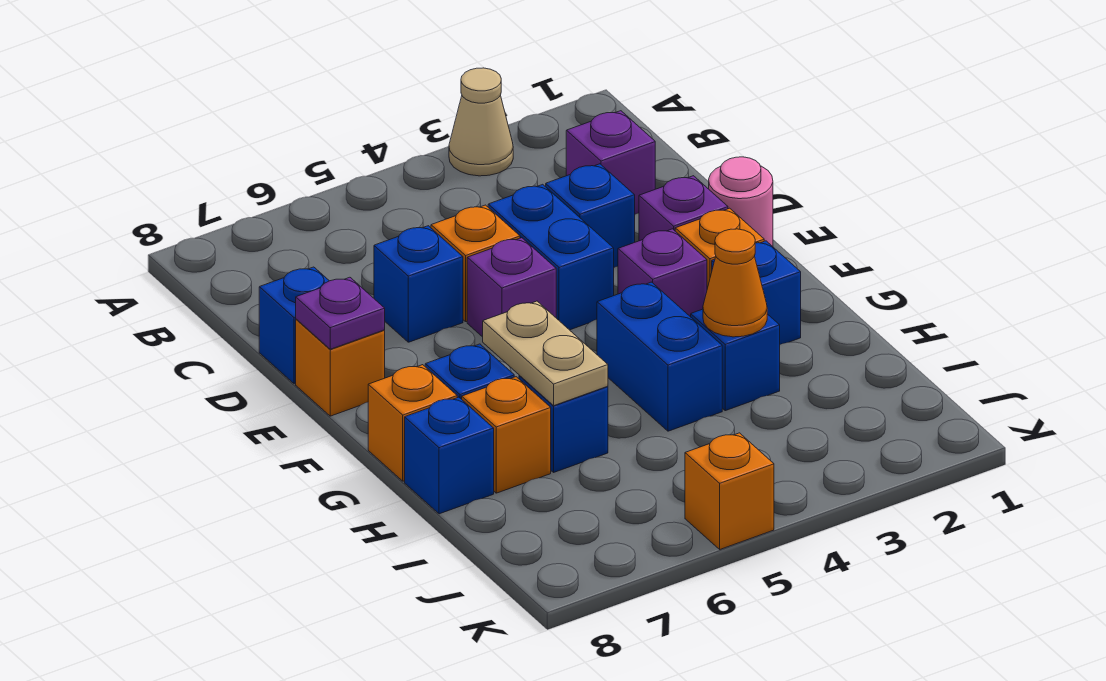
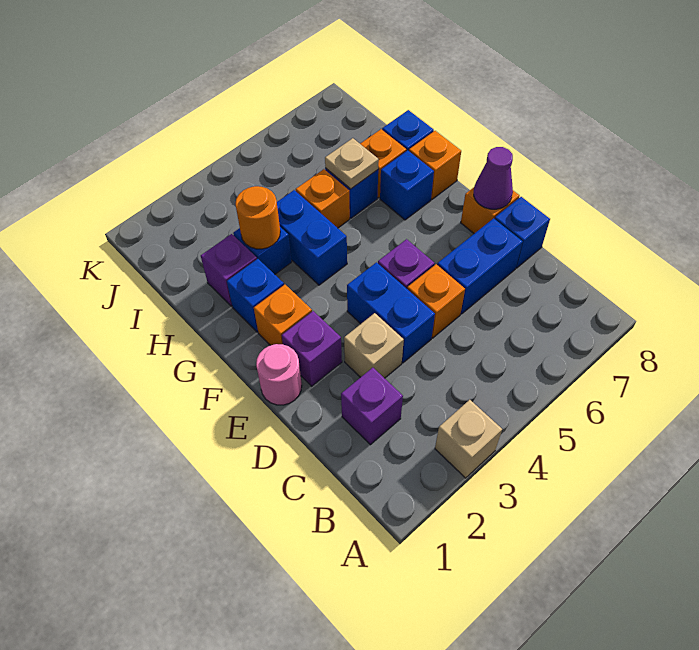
tan cone A3 level 1 -> tan brick A3 level 1
blue brick D3 level 1 -> tan brick D3 level 1
blue brick D6 level 1 -> blue brick D6:D7 level 1
purple plate E8 level 2 -> purple cone E8 level 2
purple brick F3 level 1 -> purple brick H2 level 1
tan plate G6:H6 level 2 -> tan plate H6 level 2
orange cone H3 level 2 -> orange round brick H3 level 2
orange brick K5 level 1 -> orange brick H5 level 1

